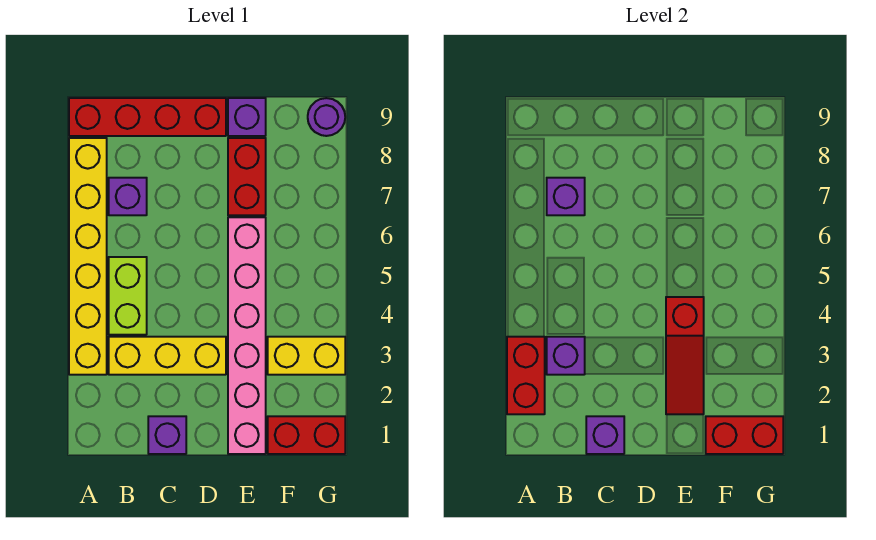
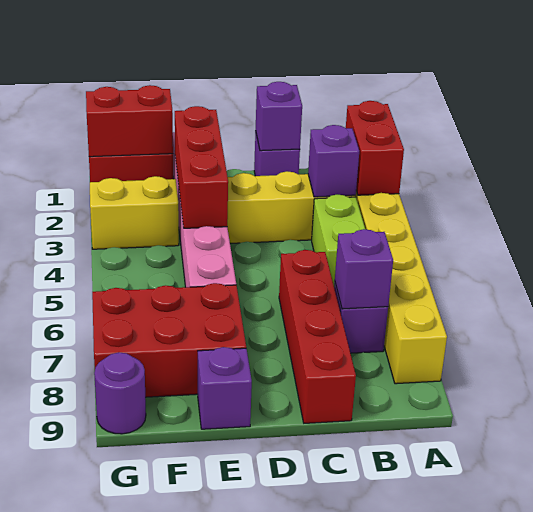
red brick A9:D9 level 1 -> red brick C6:C9 level 1
red slope E2:E4 level 2 top 4 -> red brick E2:E4 level 2
red brick E7:E8 level 1 -> red brick E7:G8 level 1

